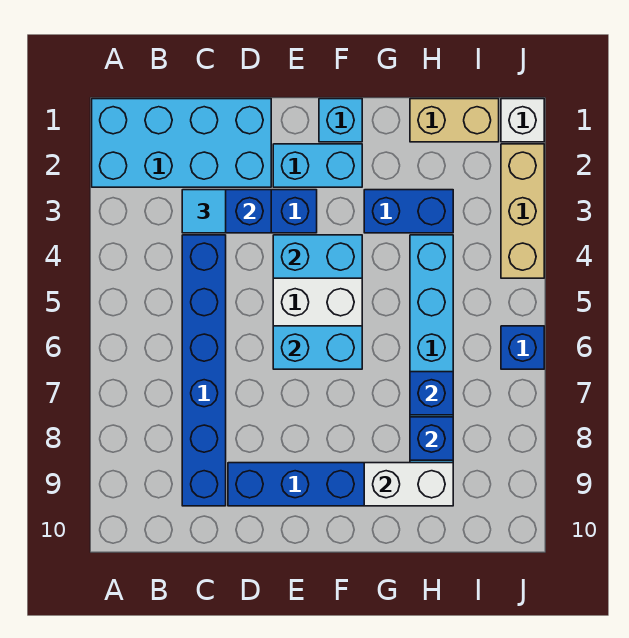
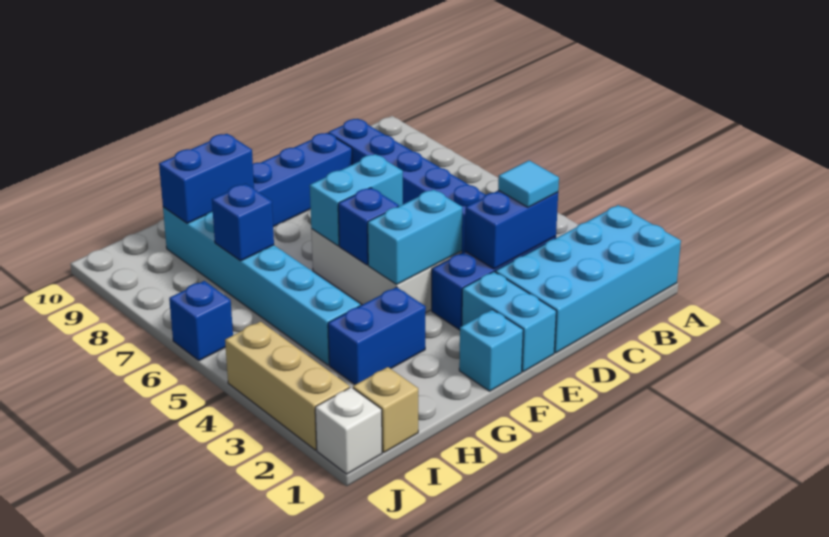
cyan brick E2:F2 level 1 -> cyan brick E1:E2 level 1
white brick G9:H9 level 2 -> blue brick G9:H9 level 2
tan brick H1:I1 level 1 -> tan brick I1 level 1
blue brick H8 level 2 -> blue brick F5 level 2

